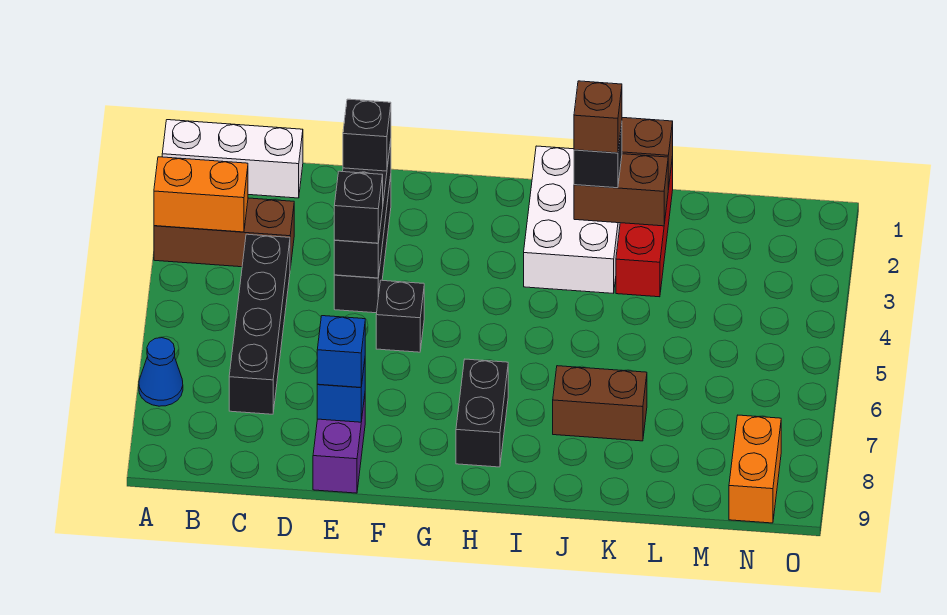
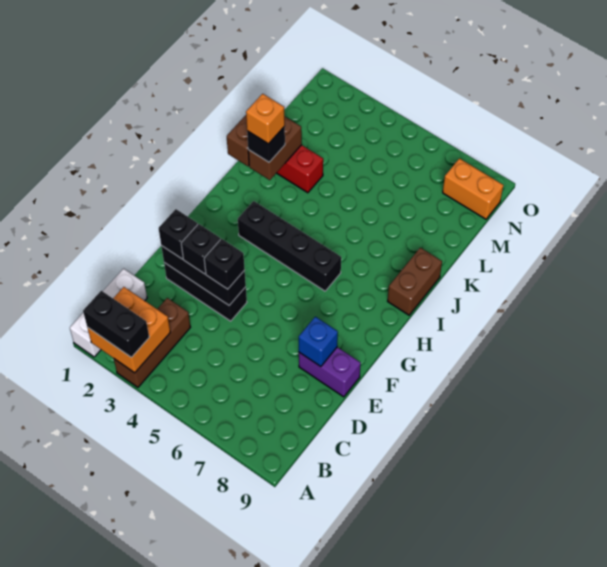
orange brick A3:B3 level 2 -> orange brick A2:B3 level 2
blue cone A7 level 1 -> none
black brick C4:C7 level 1 -> black brick H3:H6 level 1
blue brick E8 level 3 -> none
black brick F5 level 1 -> black brick E3 level 3
black brick H7:H8 level 1 -> black brick A2:A3 level 3
white brick I1:J3 level 1 -> none
brown brick J2 level 4 -> orange brick J2 level 4
brown brick J7:K7 level 1 -> brown brick I9:J9 level 1

